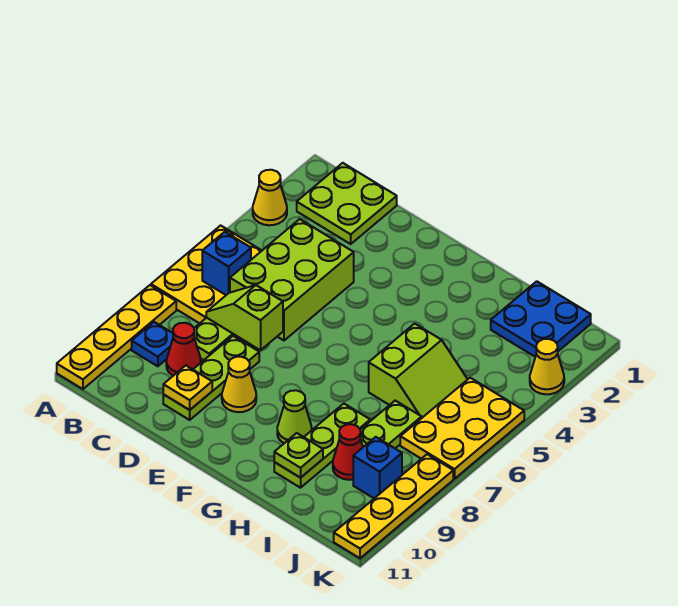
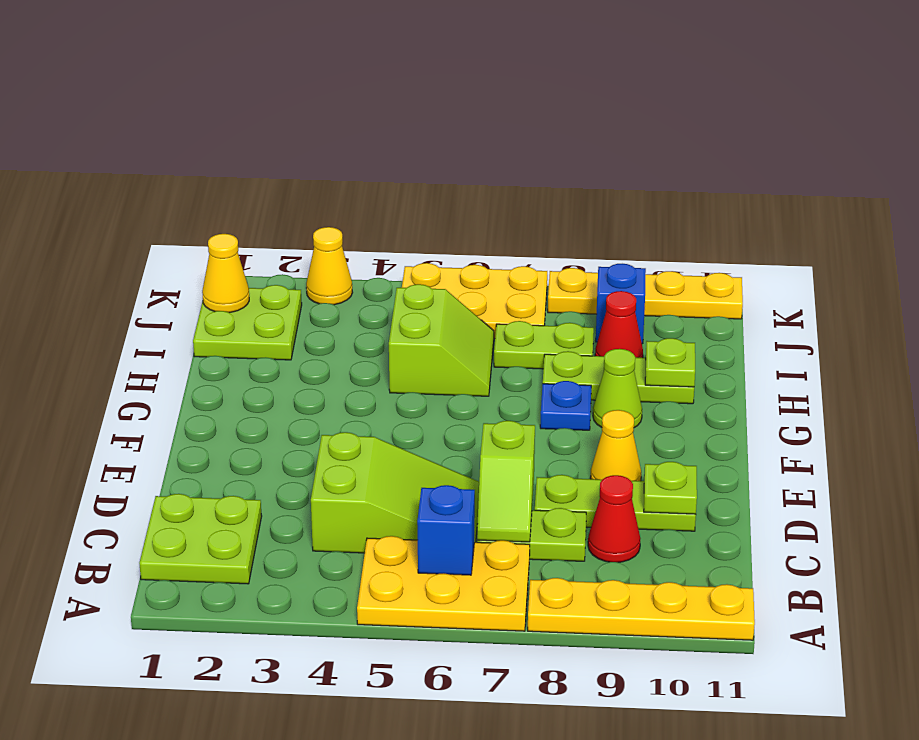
yellow cone A3 level 1 -> yellow cone J1 level 2
blue plate B9 level 1 -> blue plate G8 level 1
lime brick C4:D6 level 1 -> lime slope C4:D6 level 1 top 4
yellow plate D10 level 2 -> lime plate D10 level 2
lime slope H5:I6 level 1 top H -> lime slope H5:I6 level 1 top 5
blue plate I1:J2 level 1 -> lime plate I1:J2 level 1

